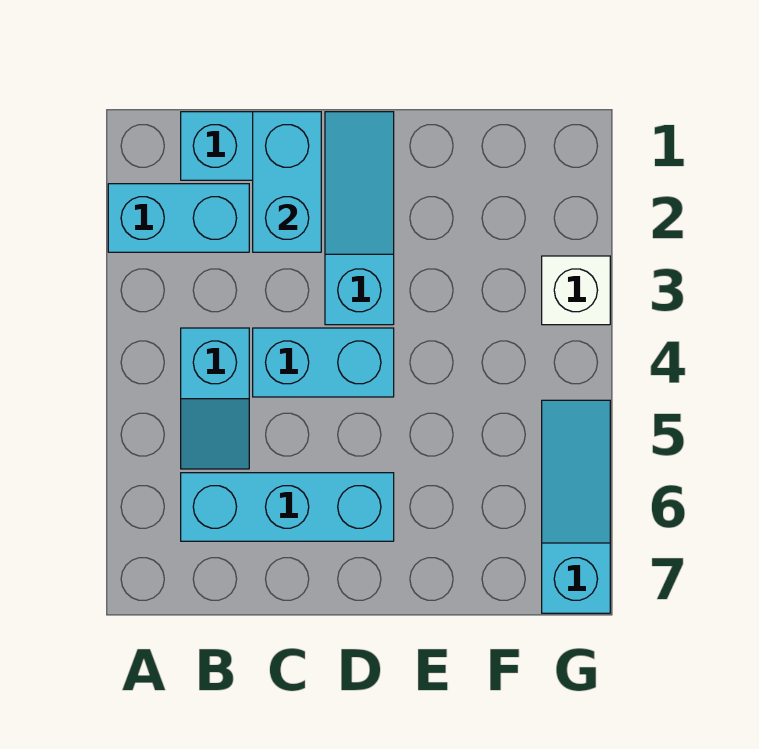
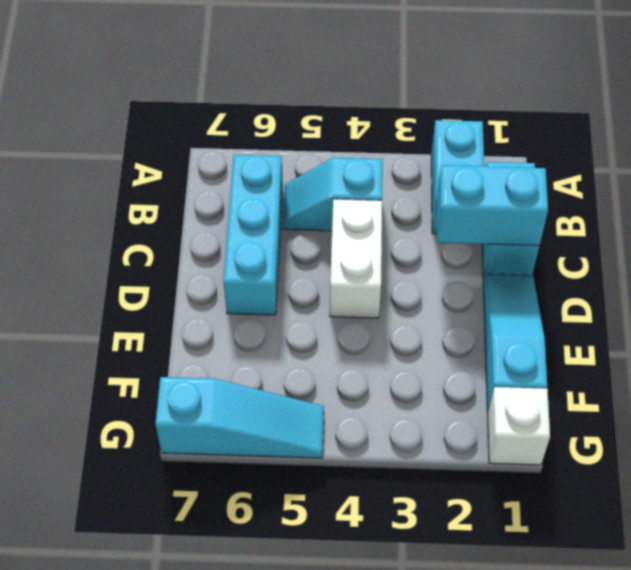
cyan brick C4:D4 level 1 -> white brick C4:D4 level 1
cyan slope D1:D3 level 1 top 3 -> cyan slope D1:F1 level 1 top F
white brick G3 level 1 -> white brick G1 level 1

